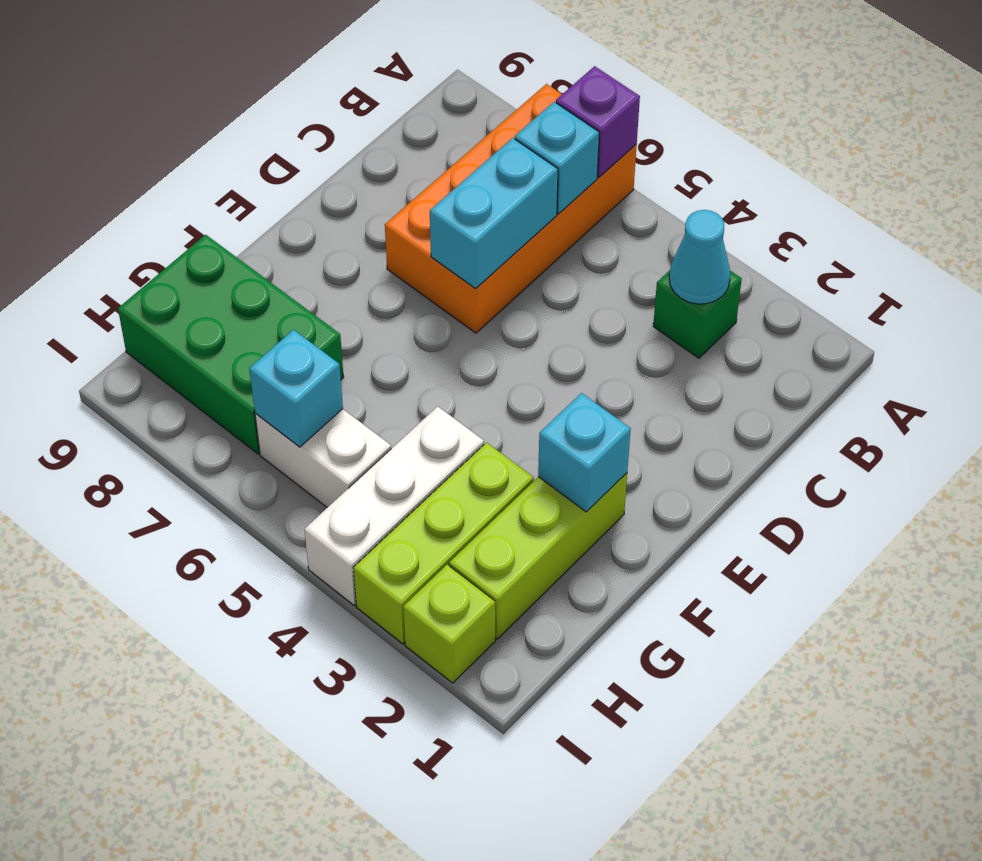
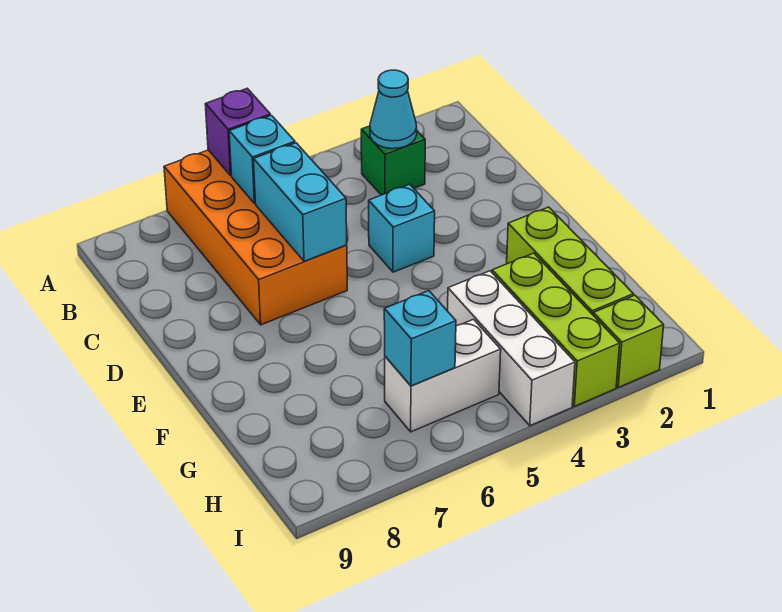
cyan brick F2 level 2 -> cyan brick D4 level 1
green brick G7:H9 level 1 -> none

